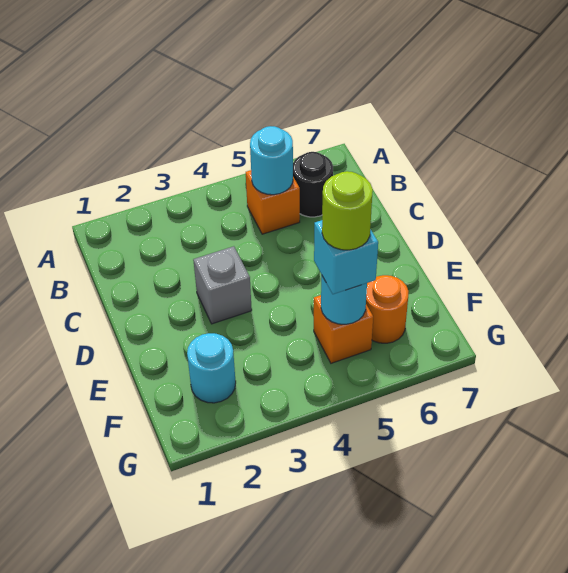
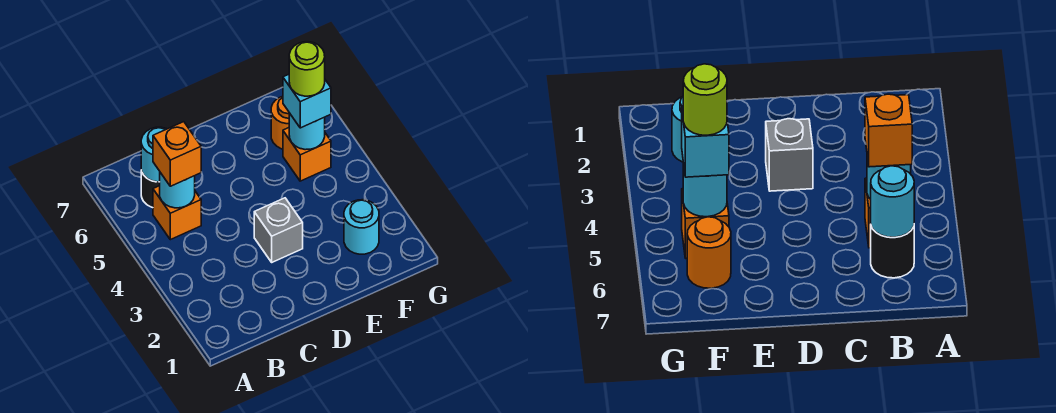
none -> orange brick B5 level 3
none -> cyan round brick B6 level 2

